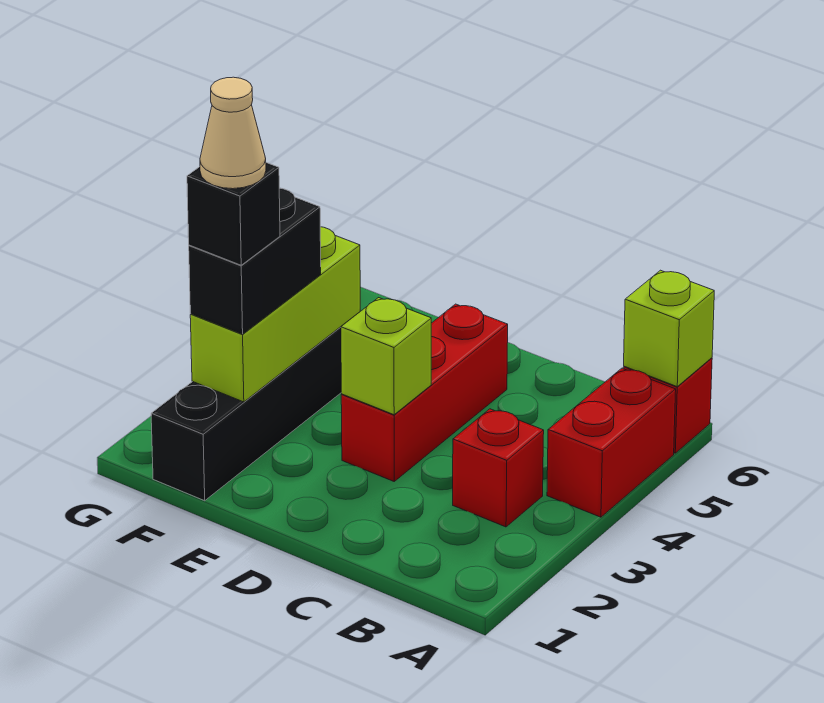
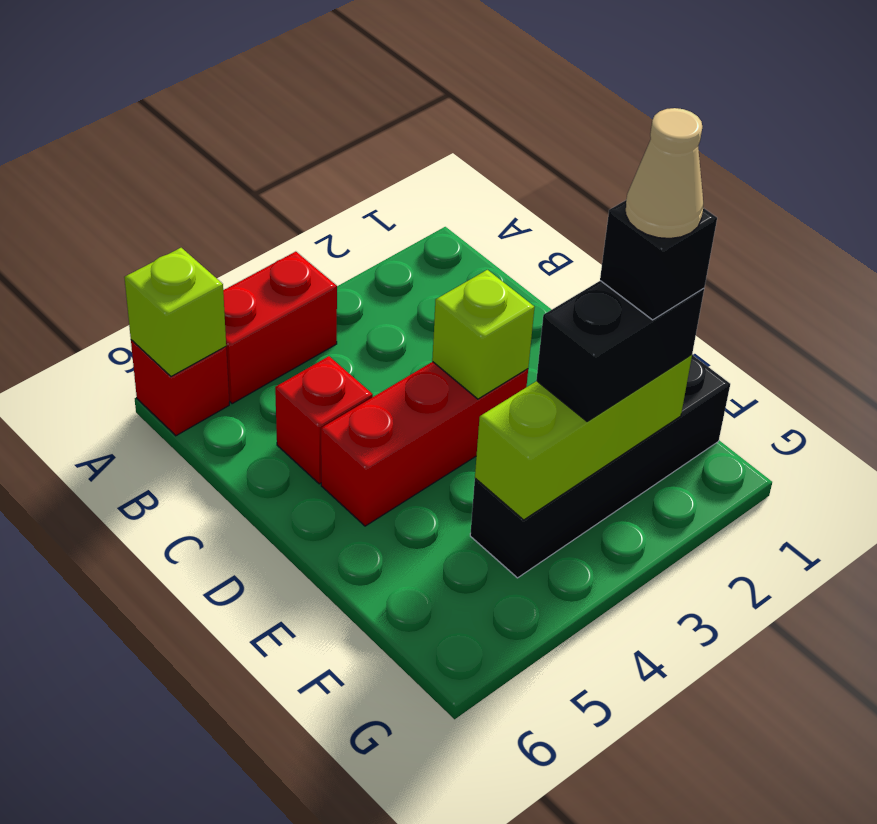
red brick B3 level 1 -> red brick C5 level 1

